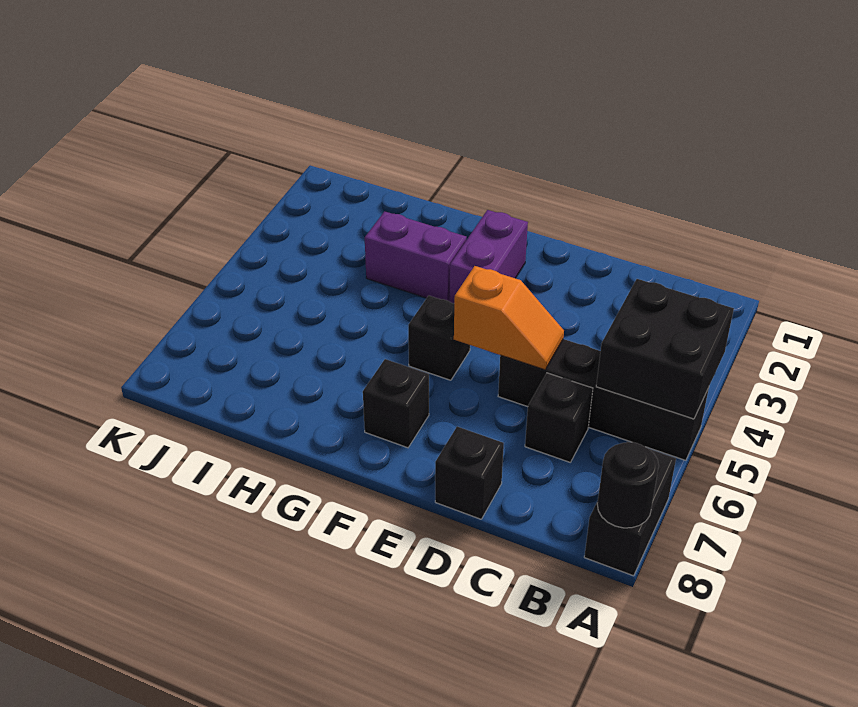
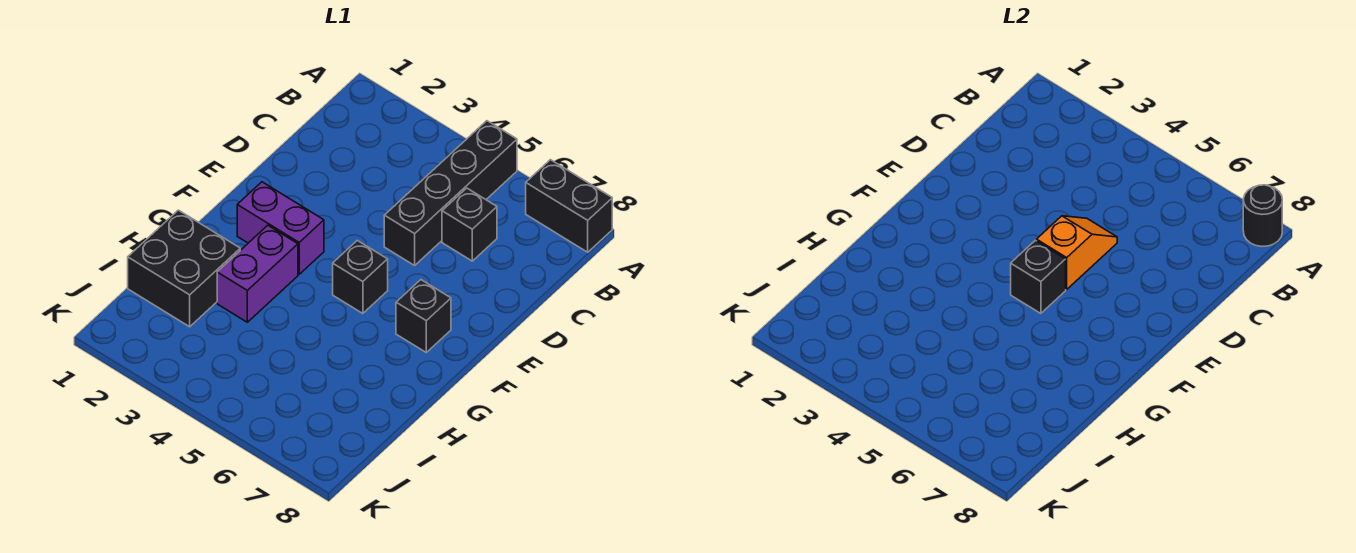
black brick A4:B5 level 2 -> black brick H1:I2 level 1
black brick D8 level 1 -> black brick F5 level 2

